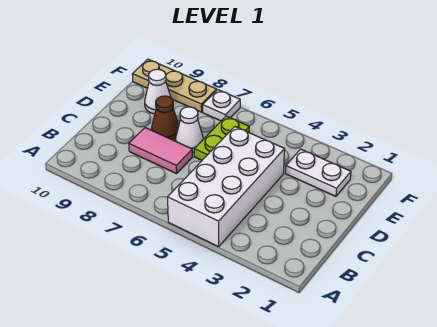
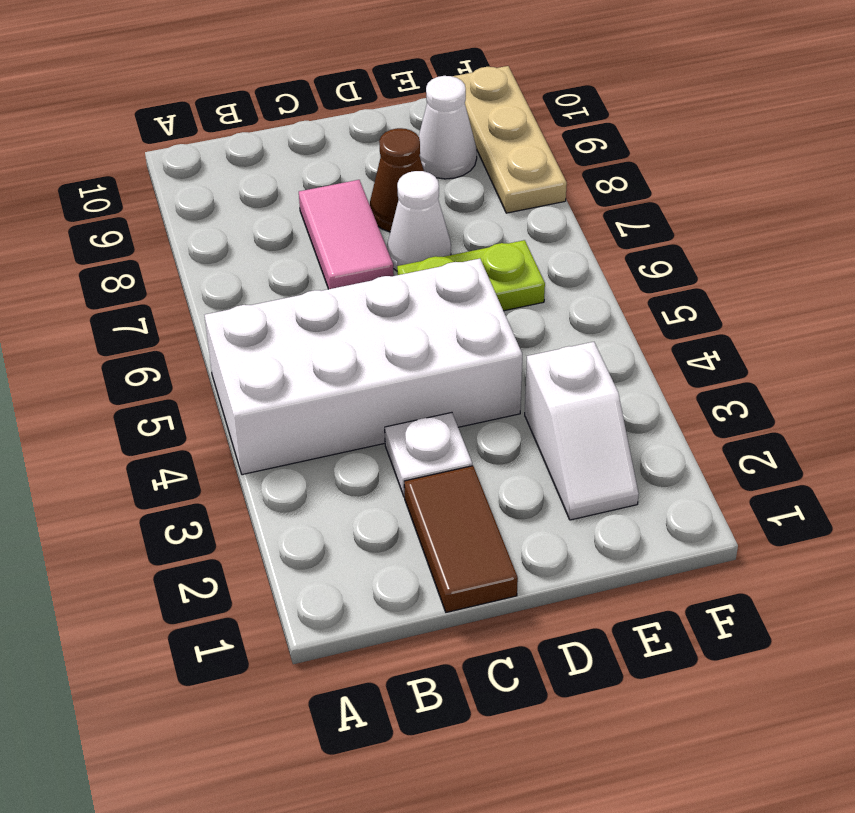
none -> brown tile C1:C2 level 1
white plate E2:E3 level 1 -> white slope E2:E3 level 1 top 3
white plate F7 level 1 -> white plate C3 level 1

